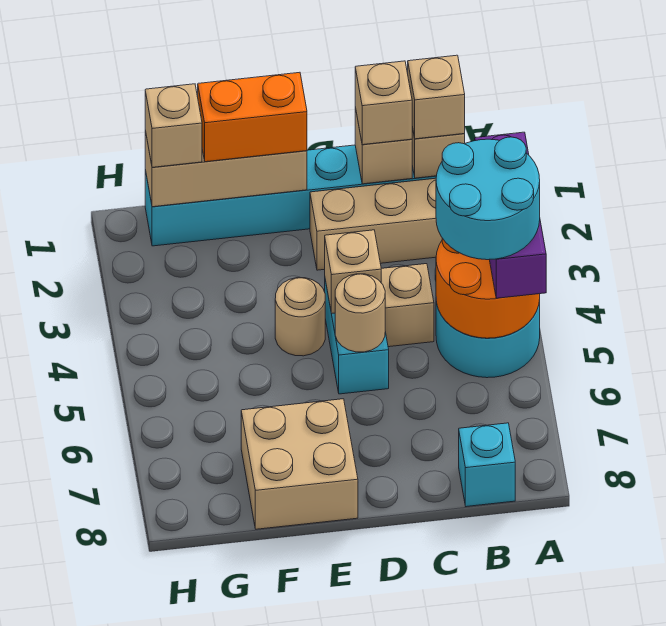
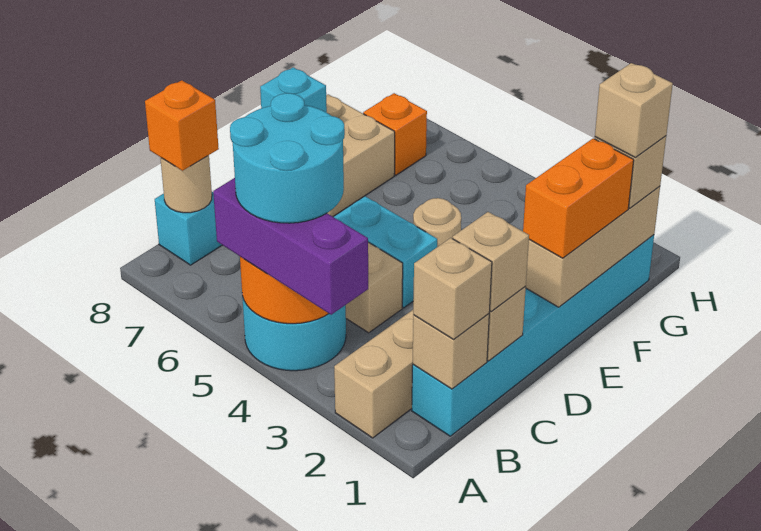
none -> orange brick B8 level 3
tan brick D4 level 2 -> tan brick G1 level 4
tan round brick D5 level 2 -> tan round brick B8 level 2
none -> cyan brick E8 level 2
none -> orange brick G7 level 1

